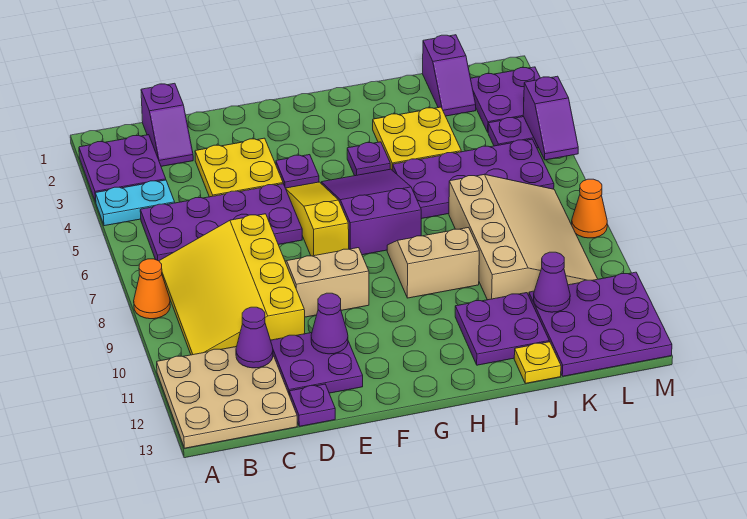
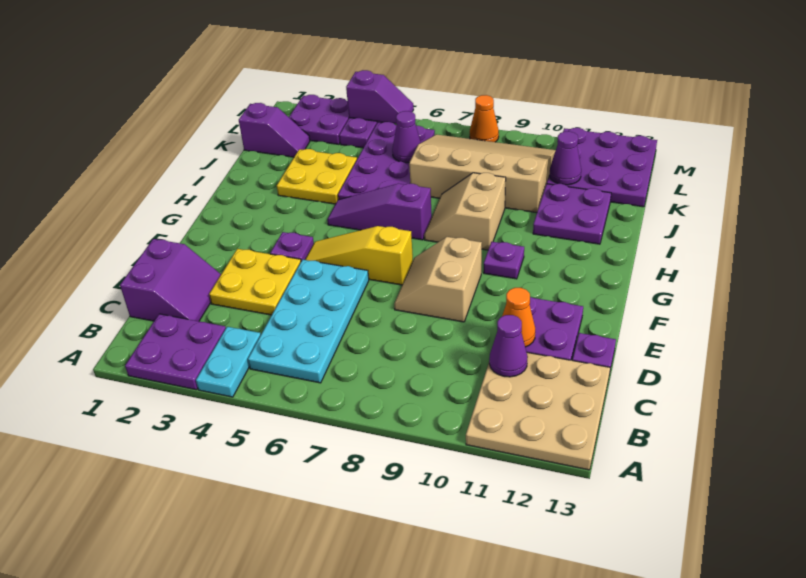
orange cone A8 level 1 -> orange cone D11 level 2
purple plate B5:E6 level 1 -> cyan plate B5:E6 level 1
yellow slope B7:D10 level 1 top D -> none
purple slope C1:C2 level 1 top 1 -> purple slope C1:D2 level 1 top 1
purple cone E11 level 2 -> purple cone K6 level 2
purple slope G5:H7 level 1 top 7 -> purple slope H5:H7 level 1 top 7
purple plate H4 level 1 -> purple plate G10 level 1
yellow plate J13 level 1 -> none

